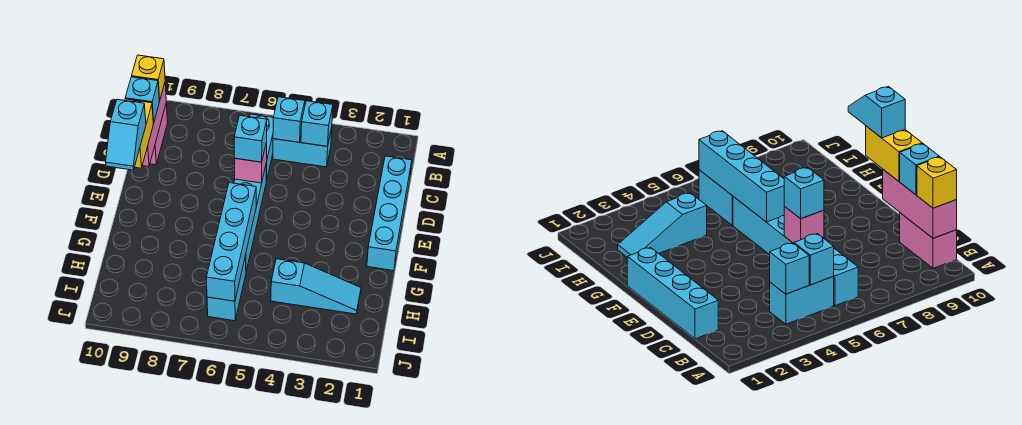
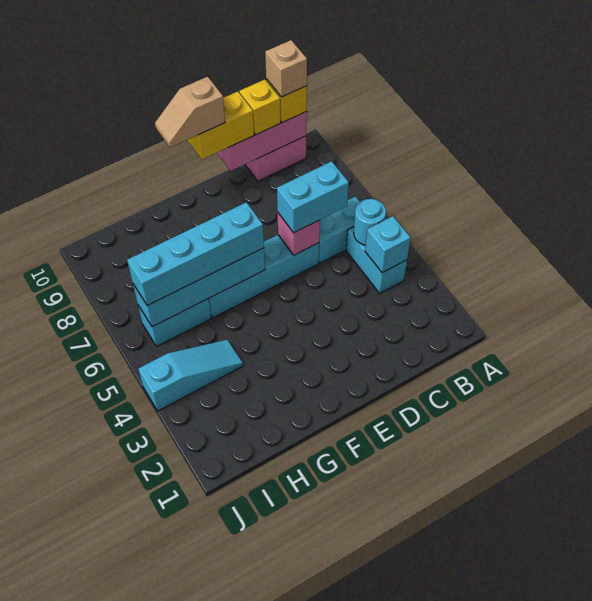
cyan brick B5 level 2 -> cyan round brick B5 level 2
none -> tan brick B10 level 4
cyan brick C1:F1 level 1 -> cyan brick F6:I6 level 3
cyan brick C10 level 3 -> yellow brick C10 level 3
cyan brick D6 level 3 -> cyan brick C6:D6 level 3
cyan slope E10:F10 level 4 top E -> tan slope E10:F10 level 4 top E
cyan slope H2:H4 level 1 top 4 -> cyan slope H4:J4 level 1 top J

